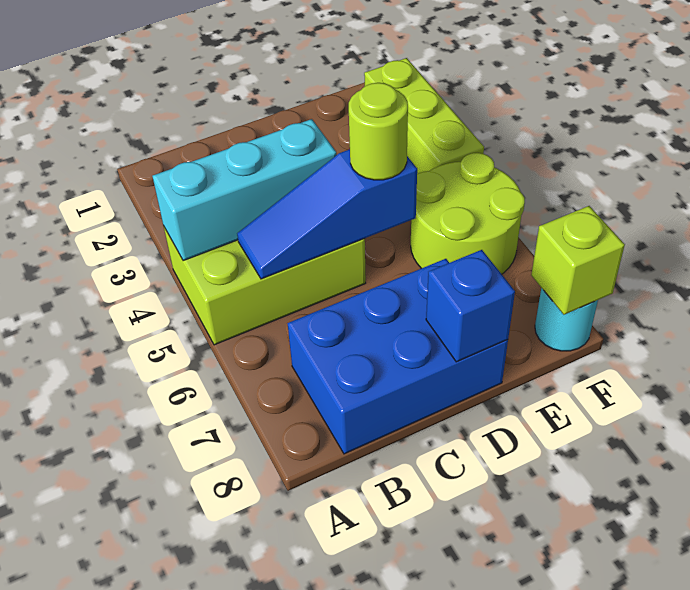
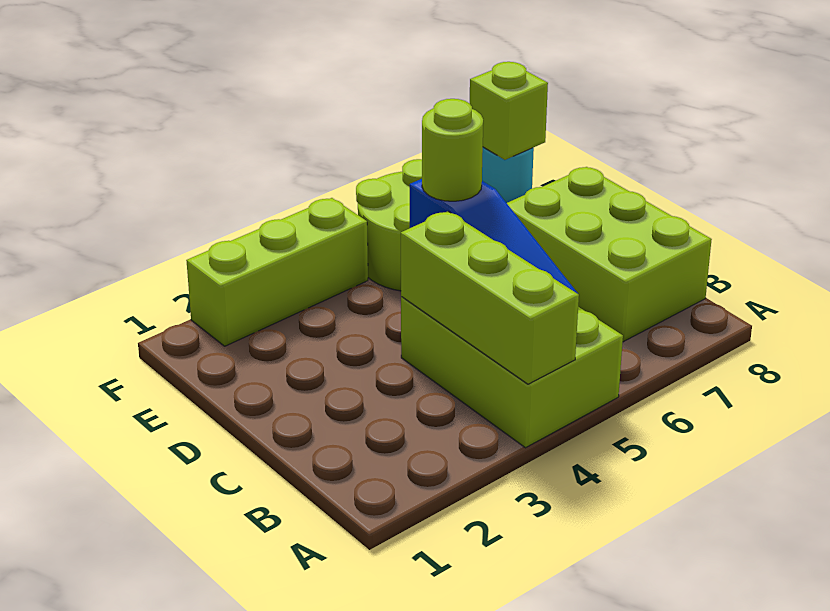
cyan brick A4:C4 level 2 -> lime brick A4:C4 level 2
blue brick B7:D8 level 1 -> lime brick B7:D8 level 1
blue brick D8 level 2 -> none

